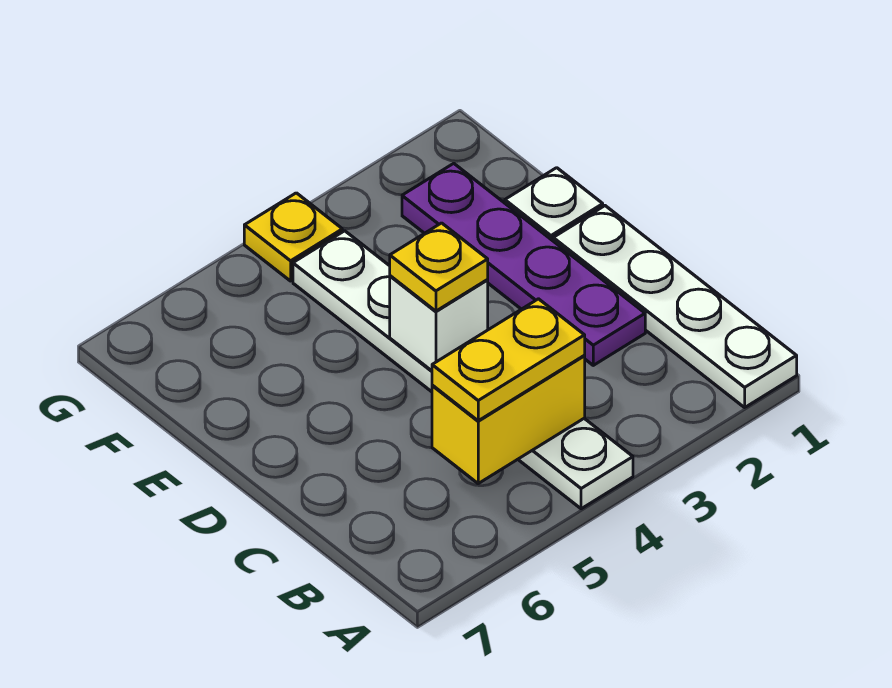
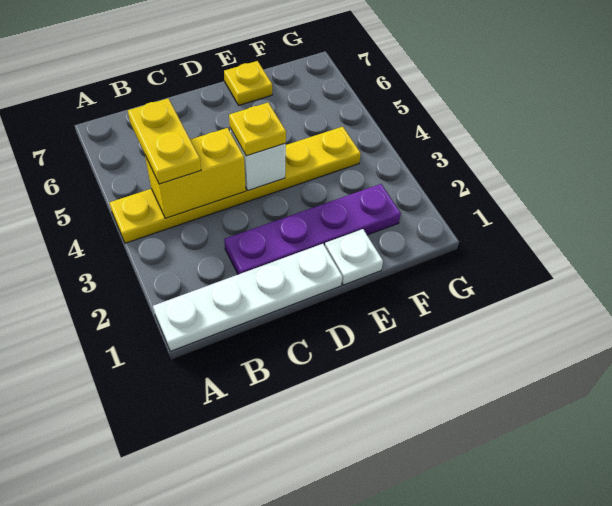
white plate A4:F4 level 1 -> yellow plate A4:F4 level 1
yellow brick B4:B5 level 2 -> yellow brick B4:C4 level 2
yellow plate G4 level 1 -> yellow plate E7 level 1

